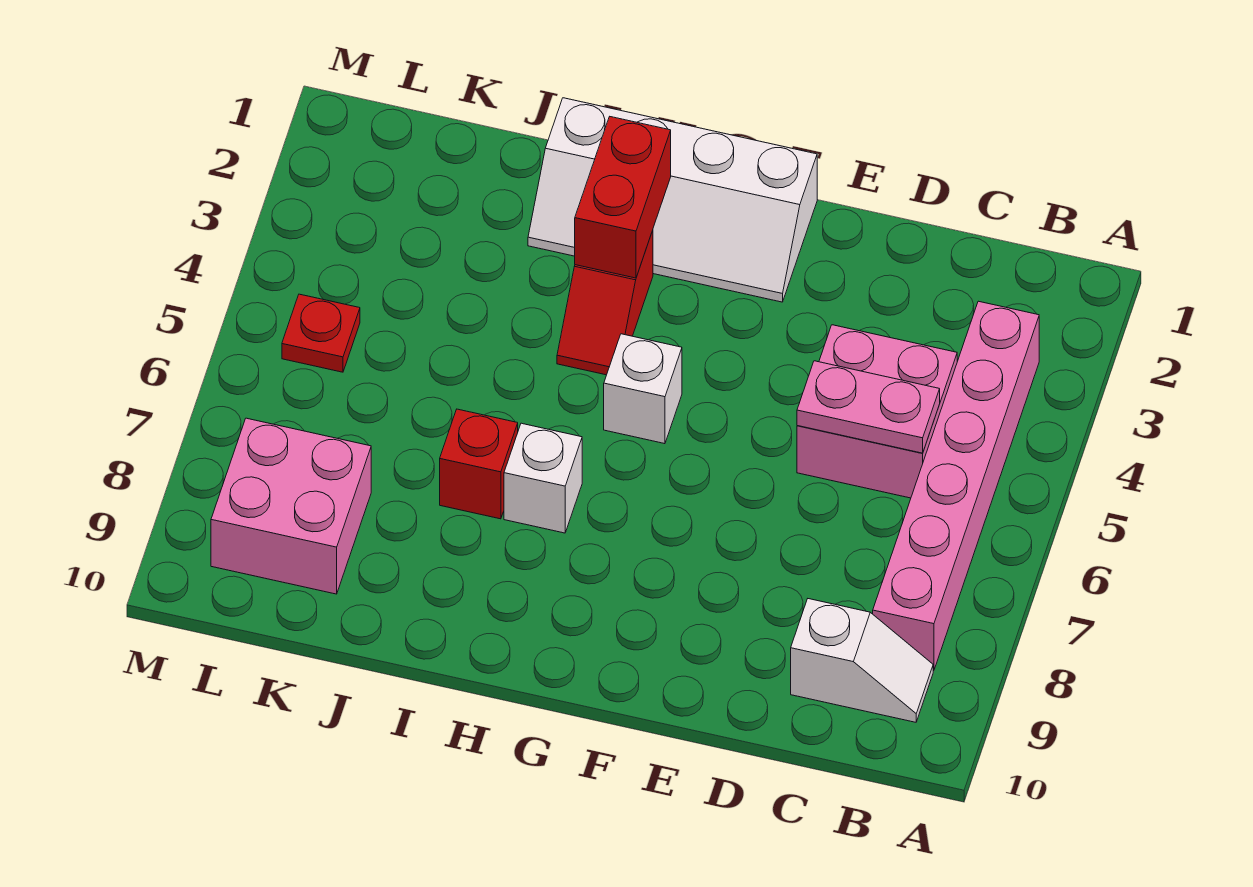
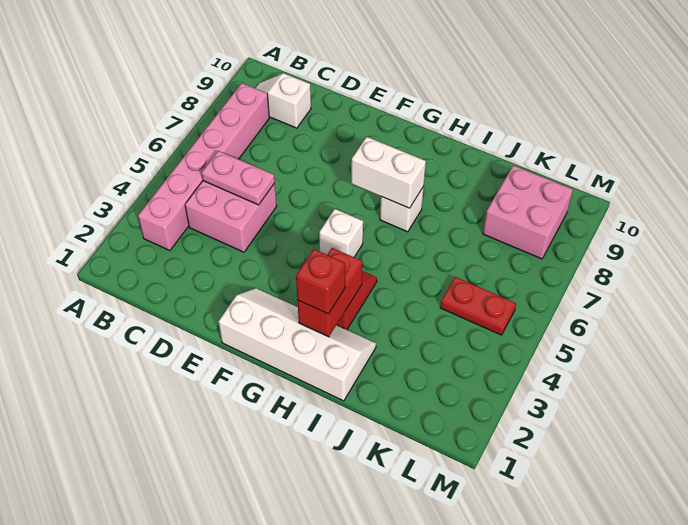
none -> white brick G7:H7 level 2
red brick I7 level 1 -> red brick H2 level 3
red plate L5 level 1 -> red plate K5:L5 level 1

